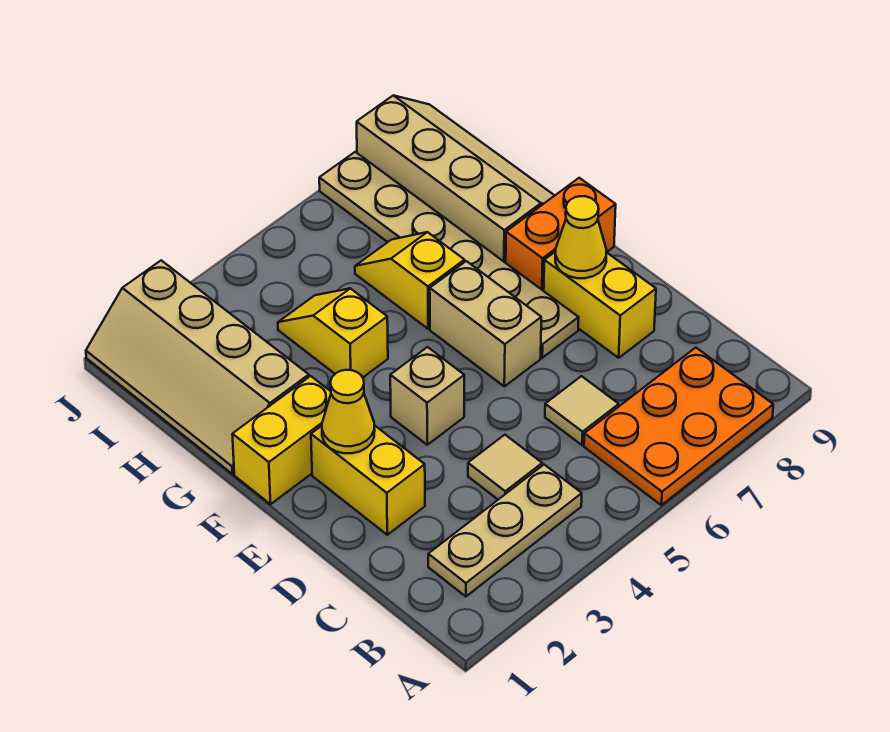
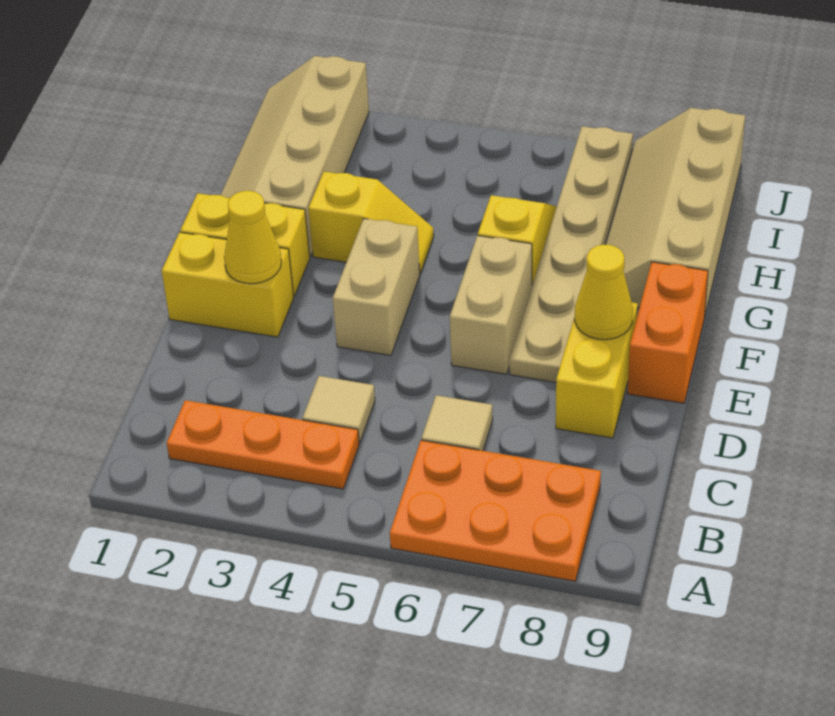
tan plate B2:B4 level 1 -> orange plate B2:B4 level 1
yellow brick D2:E2 level 1 -> yellow brick E1:E2 level 1
tan brick E4 level 1 -> tan brick E4:F4 level 1
orange brick F8:F9 level 1 -> orange brick E9:F9 level 1
yellow slope G4:H4 level 1 top G -> yellow slope G3:G4 level 1 top 3
tan slope G8:J9 level 1 top 8 -> tan slope G8:J9 level 1 top 9

